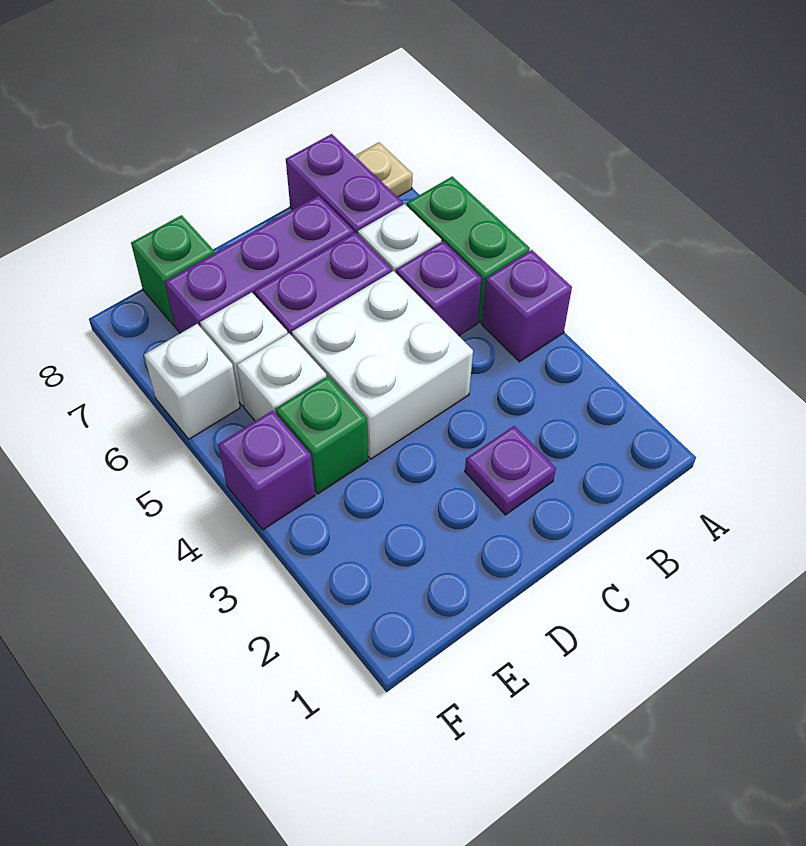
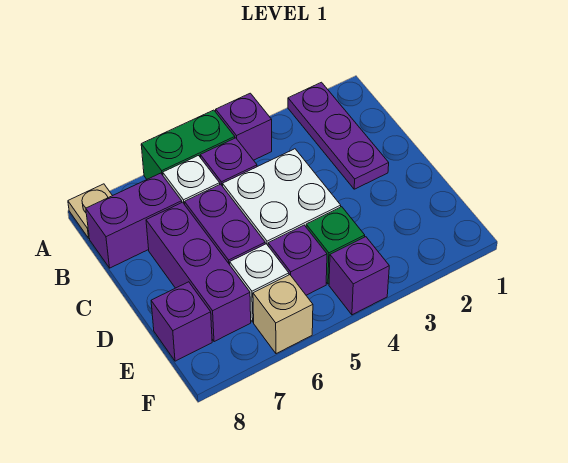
purple plate C2 level 1 -> purple plate A2:C2 level 1
white brick E5 level 1 -> purple brick E5 level 1
green brick E8 level 1 -> purple brick E8 level 1
white brick F6 level 1 -> tan brick F6 level 1

